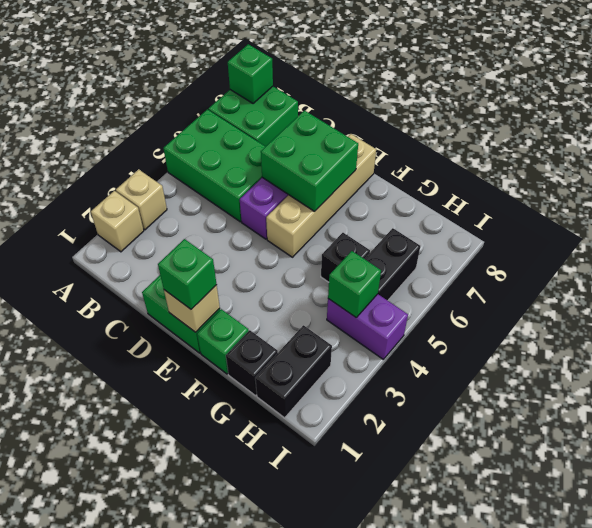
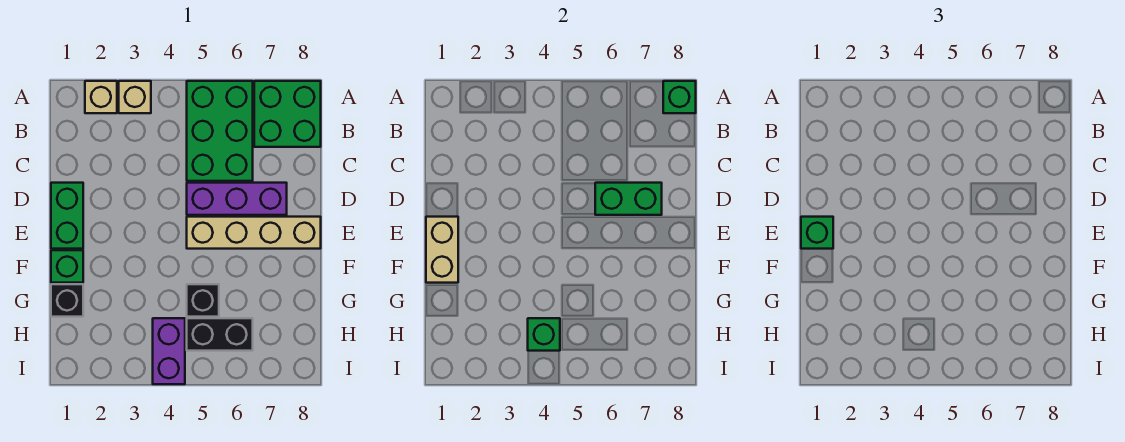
green brick D6:E7 level 2 -> green brick D6:D7 level 2
tan brick E1 level 2 -> tan brick E1:F1 level 2
black brick H1:H2 level 1 -> none

